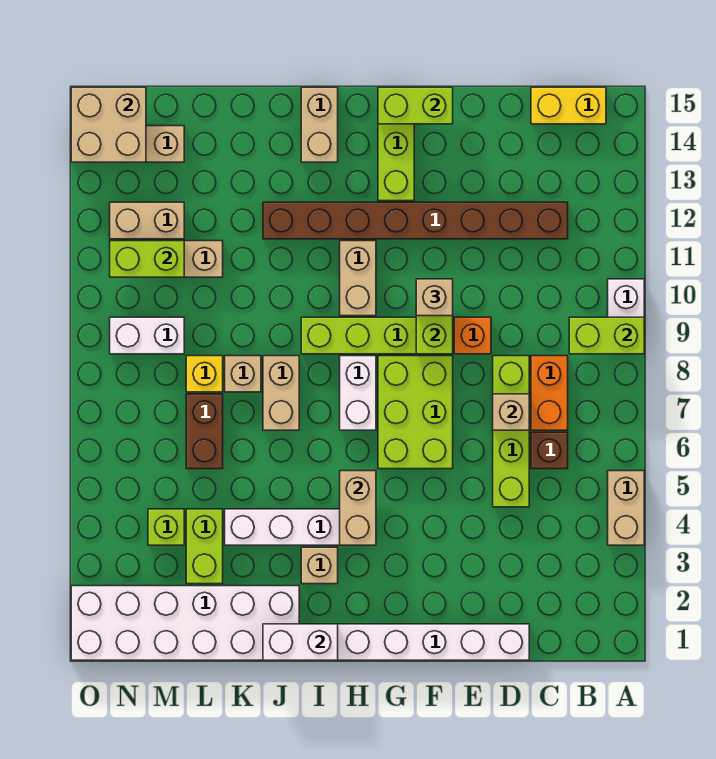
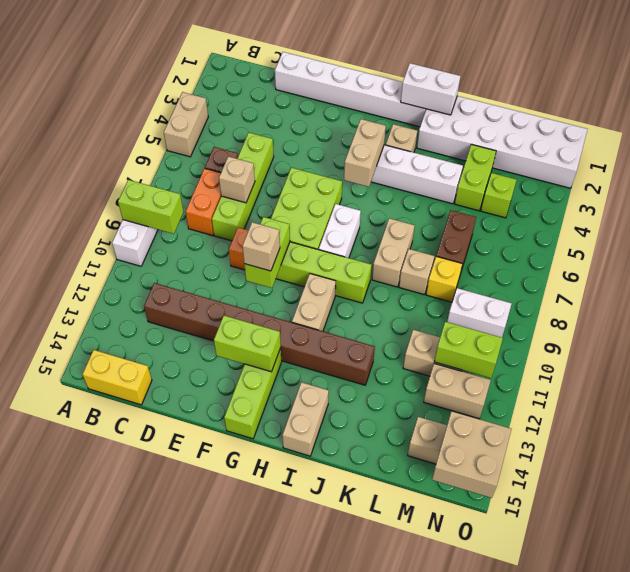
lime brick F15:G15 level 2 -> lime brick F13:G13 level 2

